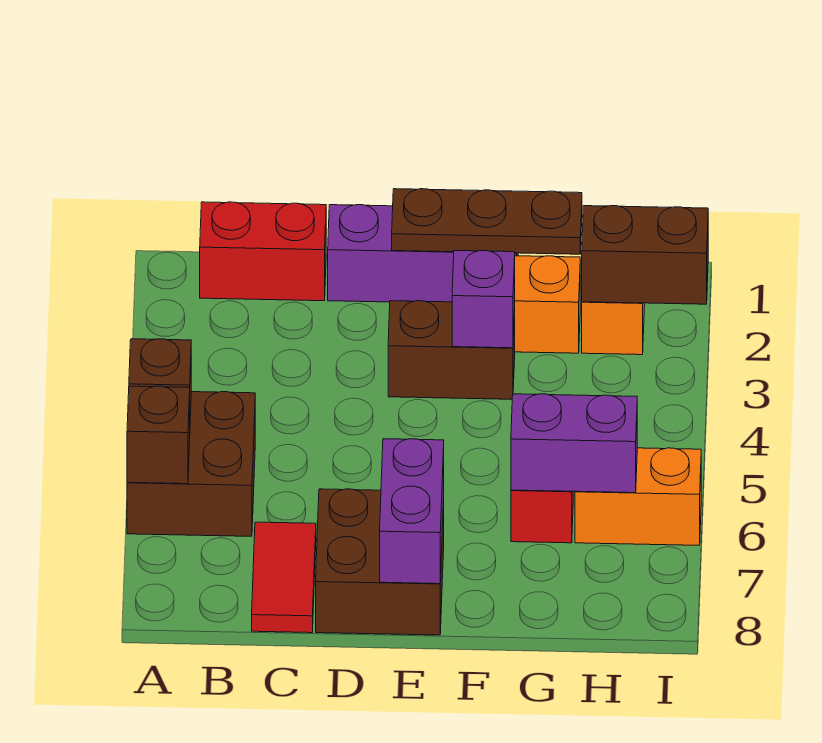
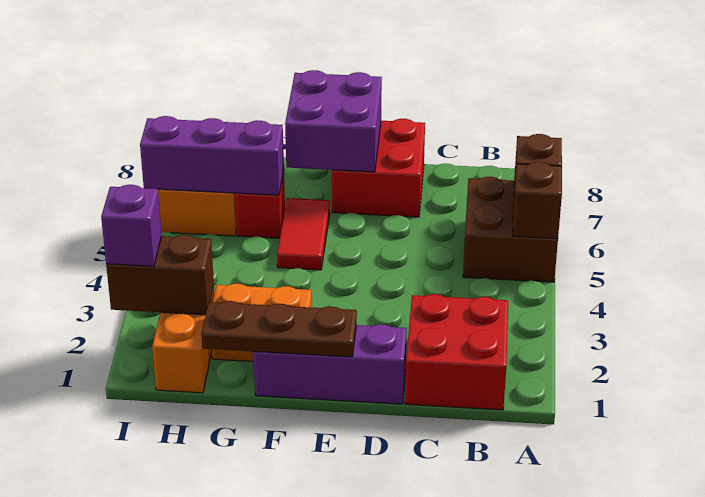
red brick B1:C1 level 1 -> red brick B1:C2 level 1
red tile C7:C8 level 1 -> red tile F5:F6 level 1
brown brick D7:E8 level 1 -> red brick D7:E8 level 1
brown brick E3:F3 level 1 -> none
purple brick E7:E8 level 2 -> purple brick E7:F8 level 2
purple brick F3 level 2 -> purple brick I2 level 3
purple brick G6:H6 level 2 -> purple brick G6:I6 level 2

